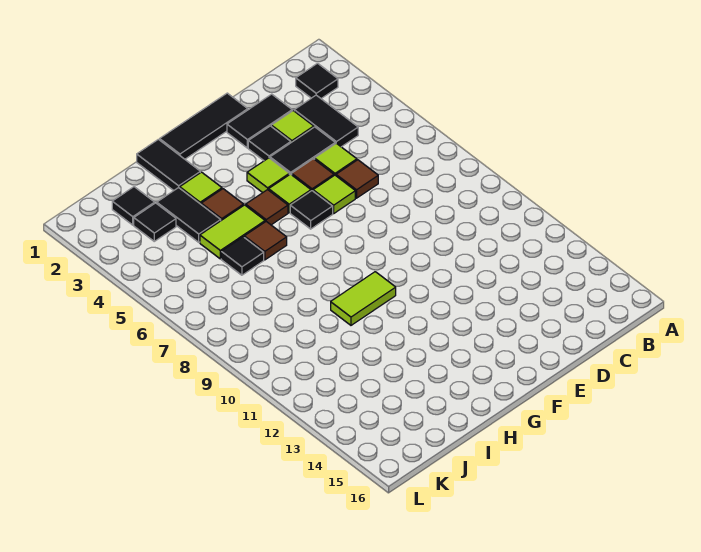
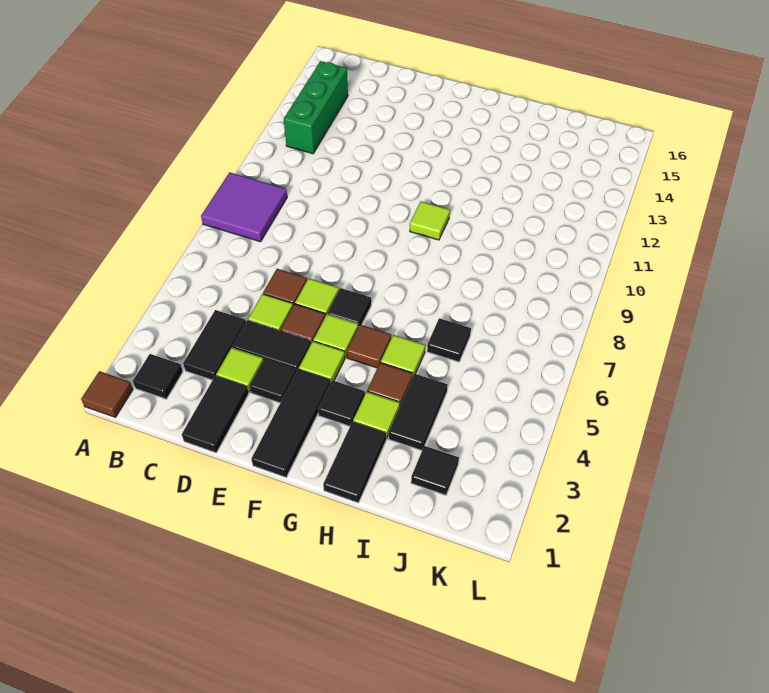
none -> purple tile A8:B9 level 1
none -> green brick B12:B14 level 1
black tile D2:E2 level 1 -> black tile D1:D2 level 1
black tile E1:G1 level 1 -> black tile F1:F3 level 1
lime tile G10:H10 level 1 -> lime tile G10 level 1
lime tile H5:I5 level 1 -> lime tile H5 level 1
brown tile H6 level 1 -> brown tile A1 level 1
black tile J3 level 1 -> black tile G3 level 1

